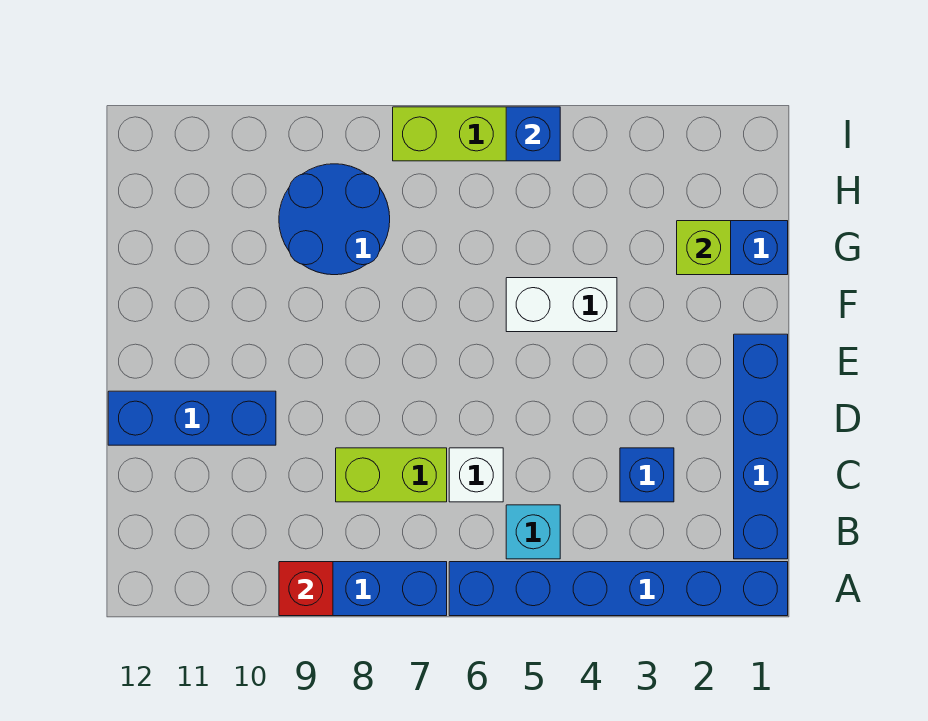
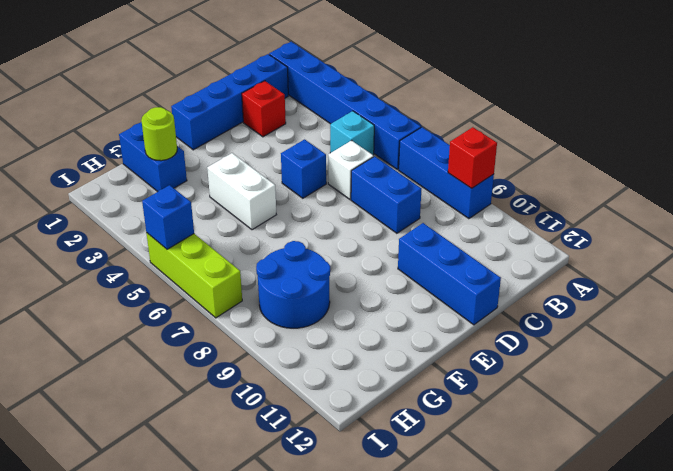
none -> red brick C2 level 1
blue brick C3 level 1 -> blue brick D5 level 1
lime brick C7:C8 level 1 -> blue brick C7:C8 level 1
lime brick G2 level 2 -> lime round brick G2 level 2

